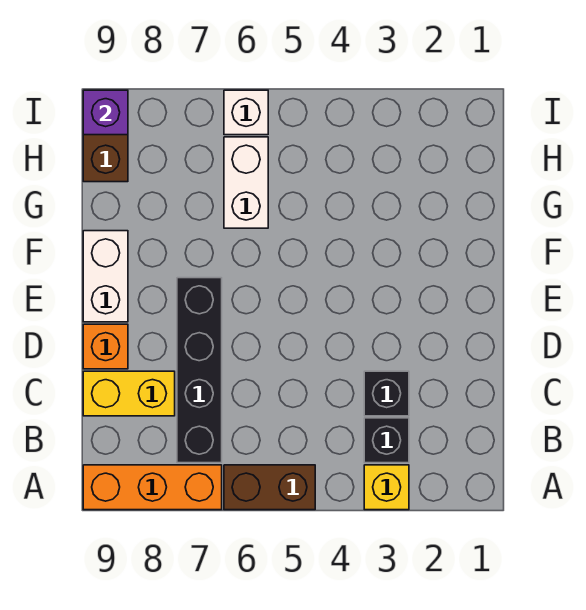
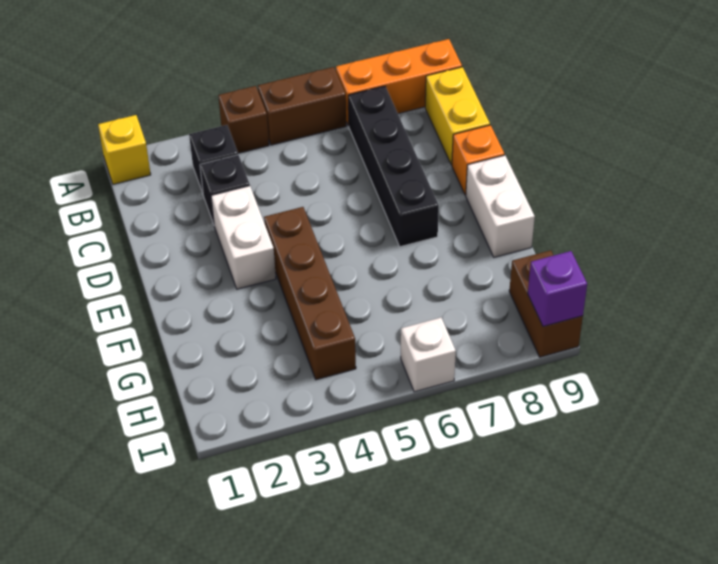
yellow brick A3 level 1 -> yellow brick A1 level 1
none -> brown brick A4 level 1
yellow brick C8:C9 level 1 -> yellow brick B9:C9 level 1
none -> brown brick E4:H4 level 1
white brick G6:H6 level 1 -> white brick D3:E3 level 1

